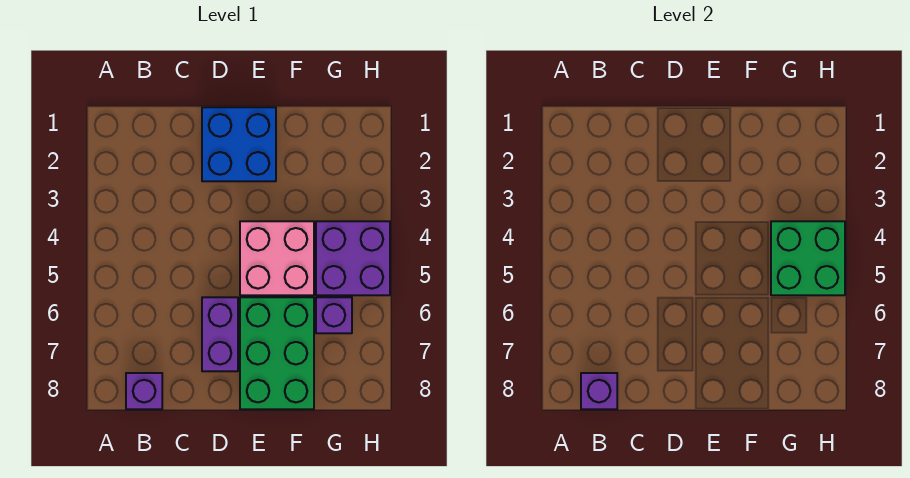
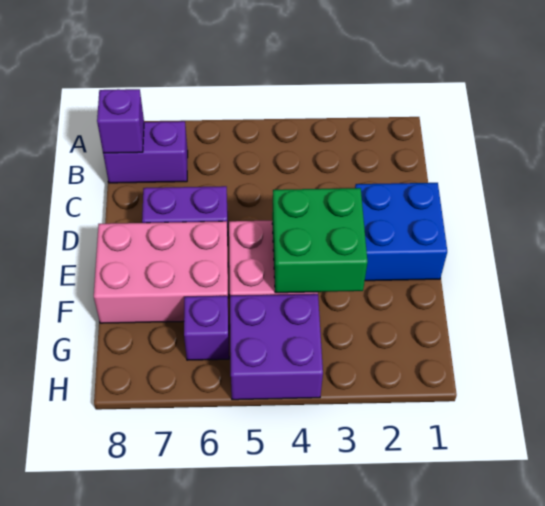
purple brick B8 level 1 -> purple brick B7:B8 level 1
green brick E6:F8 level 1 -> pink brick E6:F8 level 1
green brick G4:H5 level 2 -> green brick E3:F4 level 2

